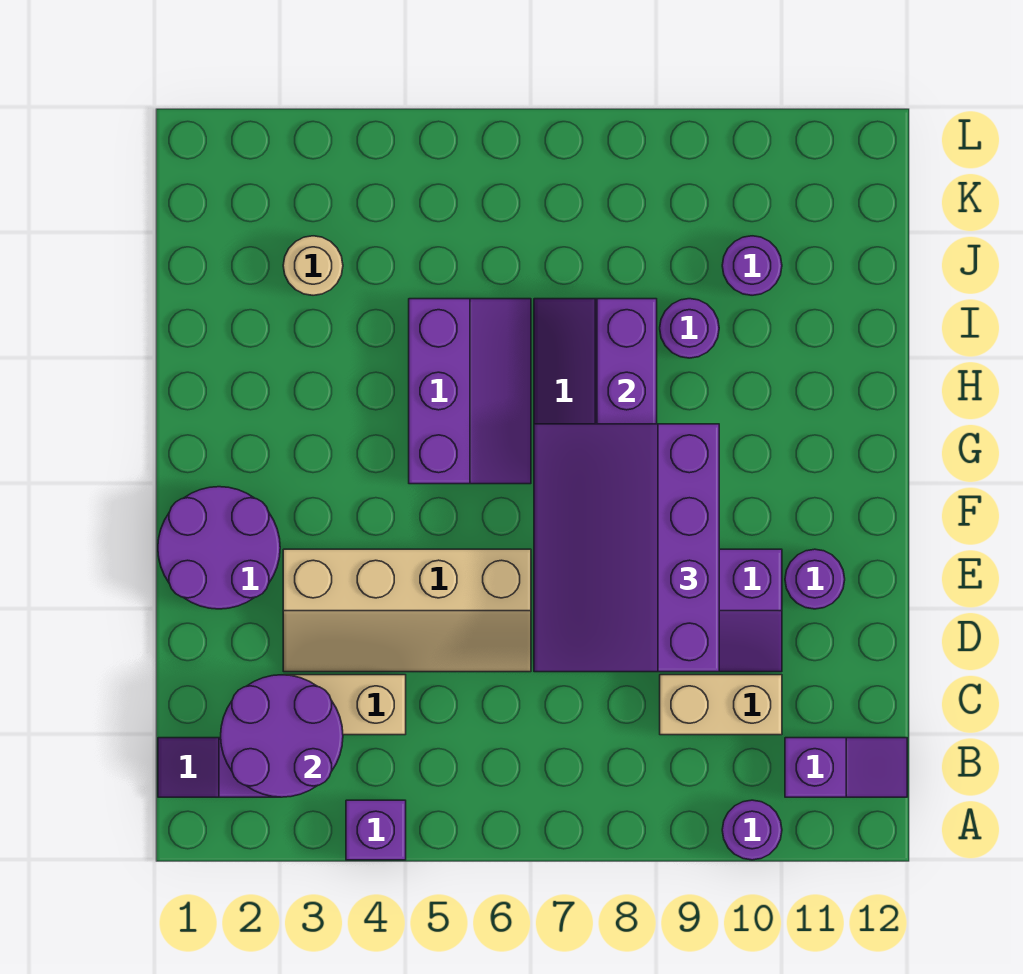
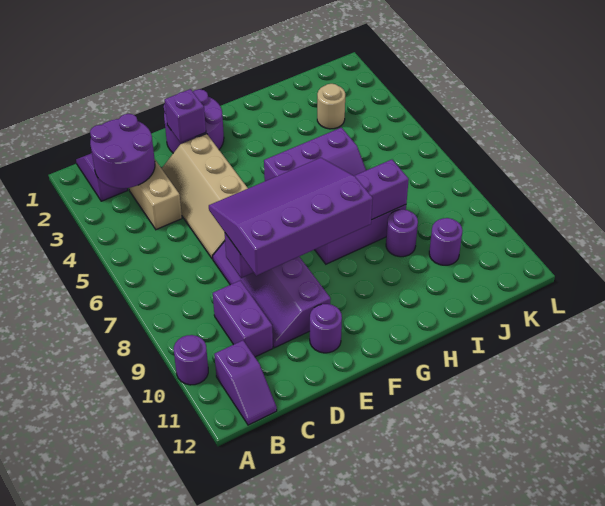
purple brick A4 level 1 -> purple brick E2 level 2
tan brick C9:C10 level 1 -> purple brick C9:C10 level 1

